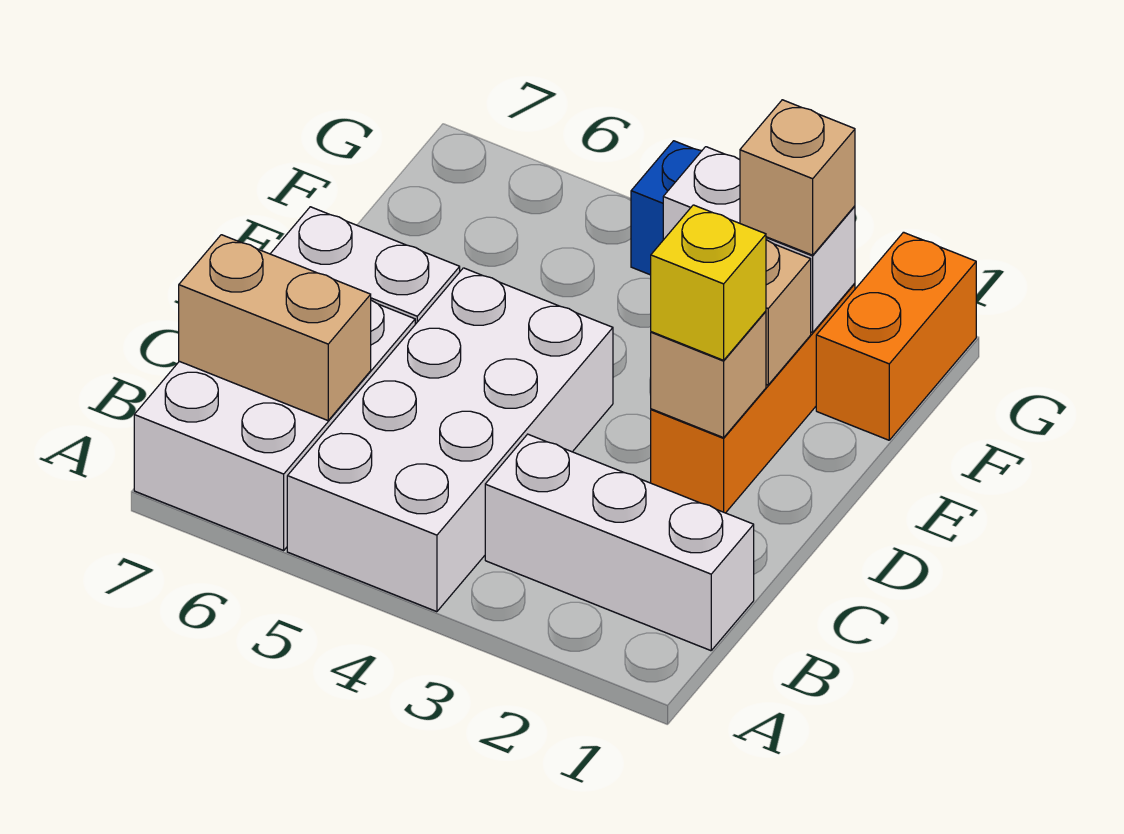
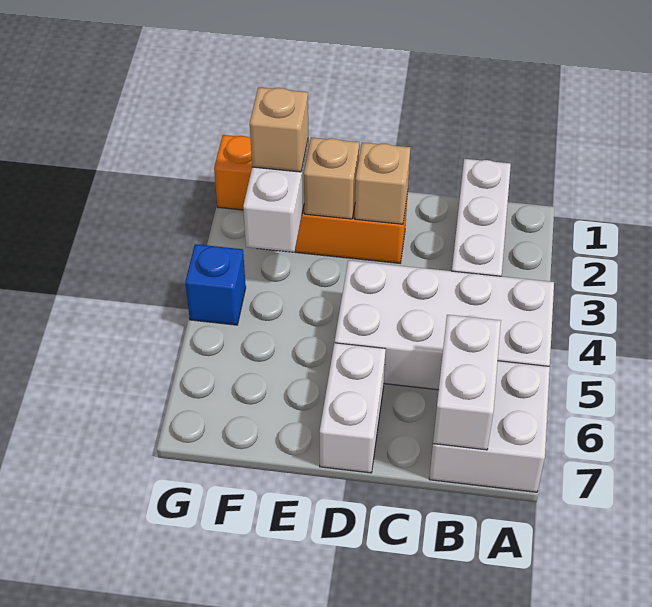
white brick A6:C7 level 1 -> white brick A6:B7 level 1
tan brick B6:B7 level 2 -> white brick B6:B7 level 2
yellow brick D2 level 3 -> none

